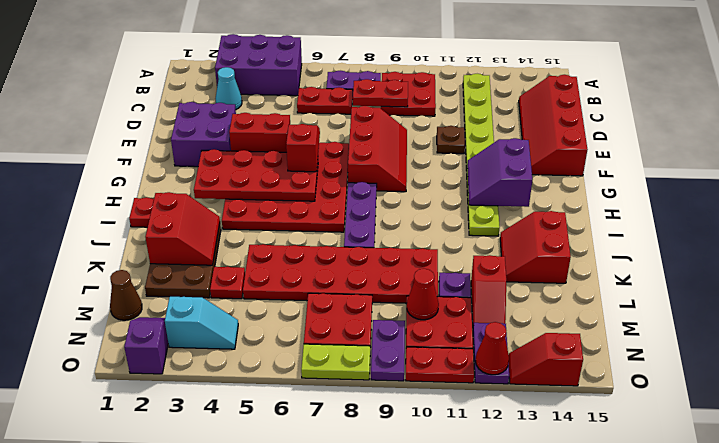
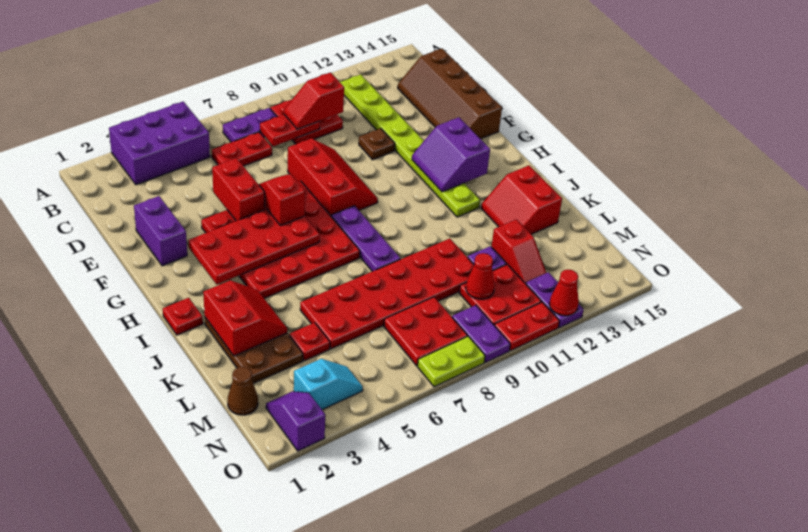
cyan cone C3 level 1 -> none
red slope C14:F15 level 1 top 15 -> brown slope C14:F15 level 1 top 15
purple brick E2:F3 level 1 -> purple brick E2:F2 level 1
red brick F4:F5 level 2 -> red brick E5:F5 level 2
red slope O13:O14 level 1 top 14 -> red slope C9:C10 level 3 top 10

